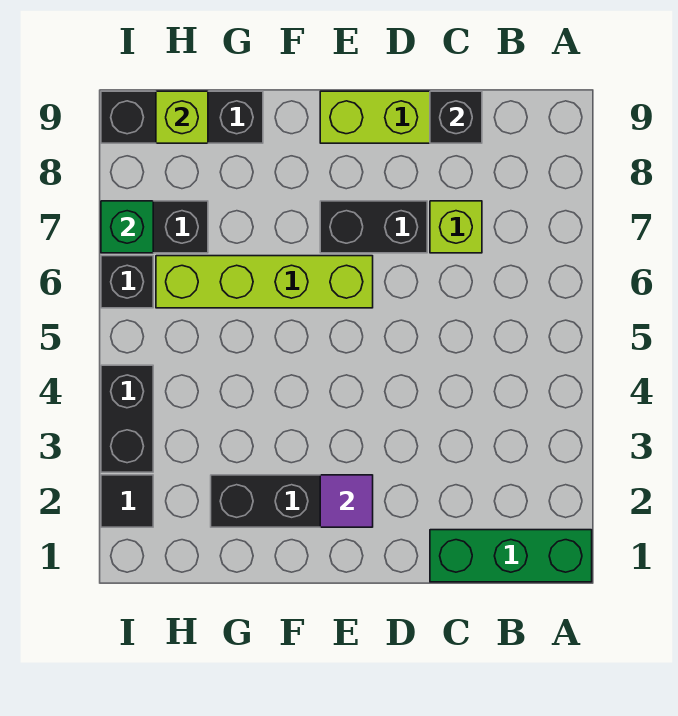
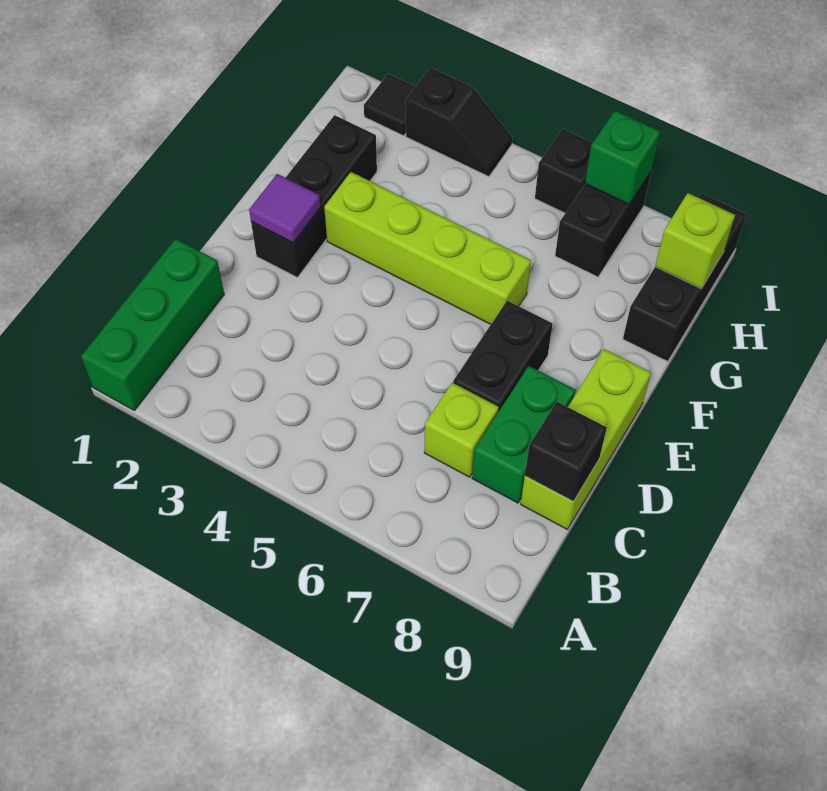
none -> green brick C8:D8 level 1
lime brick E6:H6 level 1 -> lime brick F3:F6 level 1
black brick I3:I4 level 1 -> black slope I3:I4 level 1 top 3

